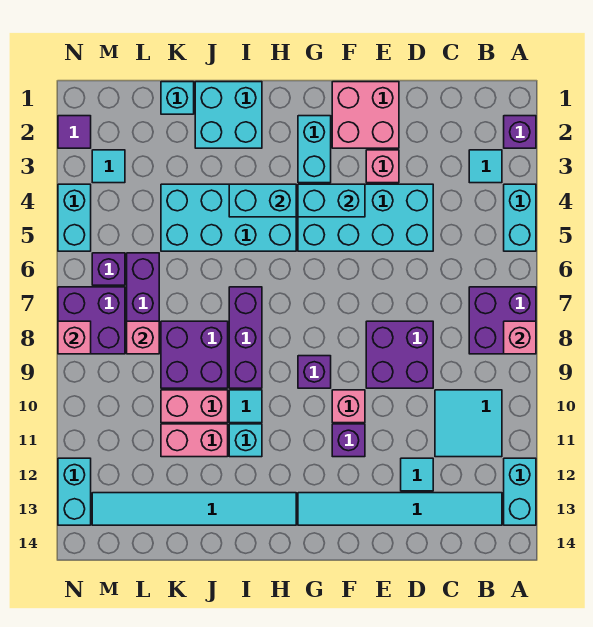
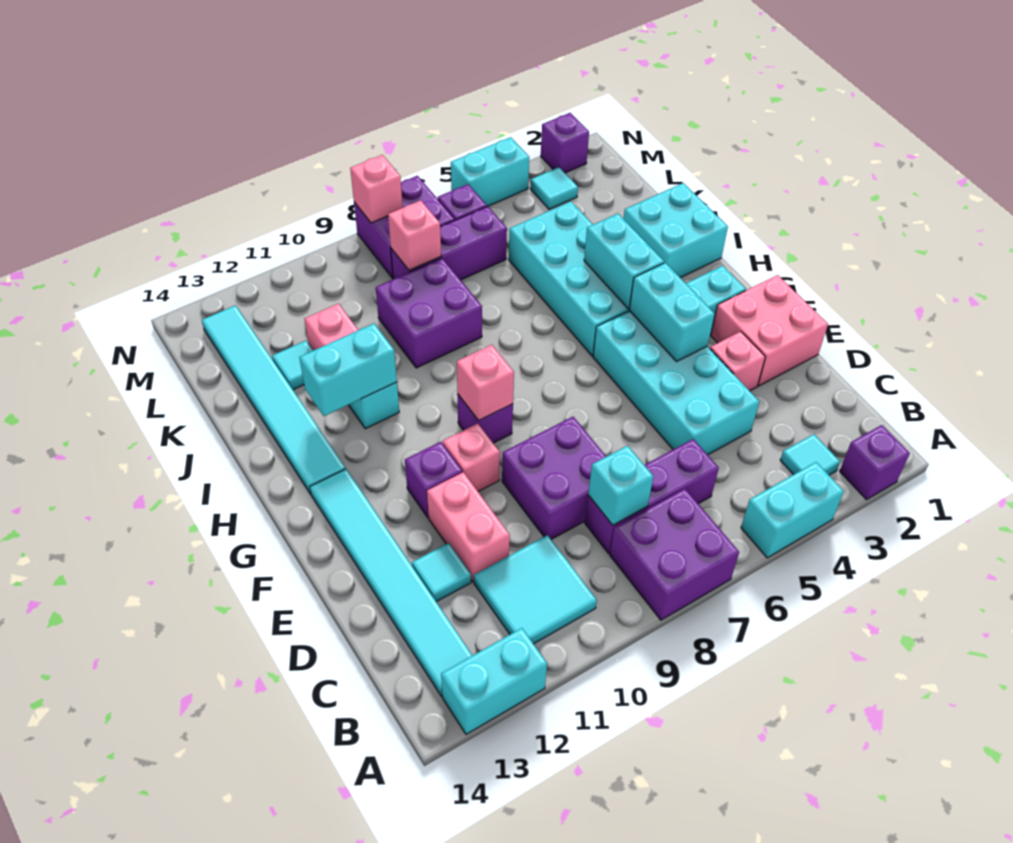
pink brick A8 level 2 -> pink brick G9 level 2
purple brick I7:I9 level 1 -> purple brick C6:C8 level 1
cyan tile I10 level 1 -> cyan tile K12 level 1
pink brick J10:K10 level 1 -> pink brick D11:E11 level 1
cyan brick K1 level 1 -> cyan brick C8 level 2
purple tile N2 level 1 -> purple brick N2 level 1
cyan brick N12:N13 level 1 -> cyan brick I11:I12 level 2

